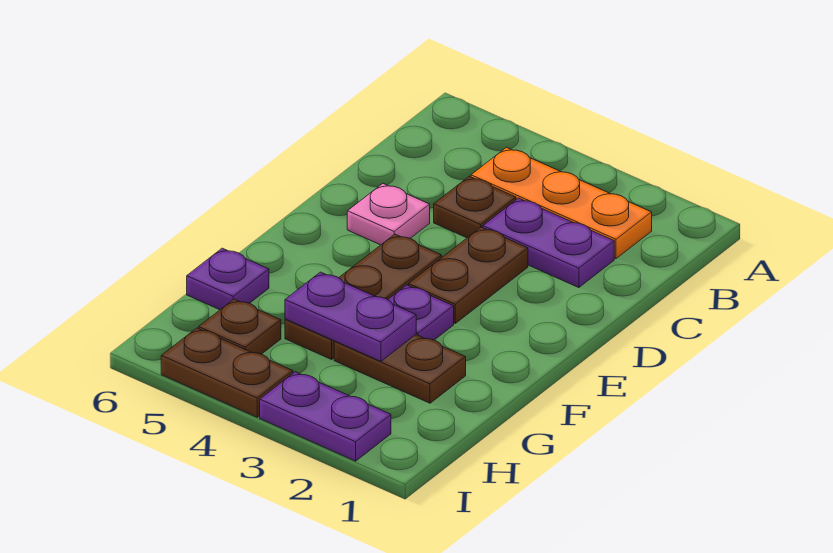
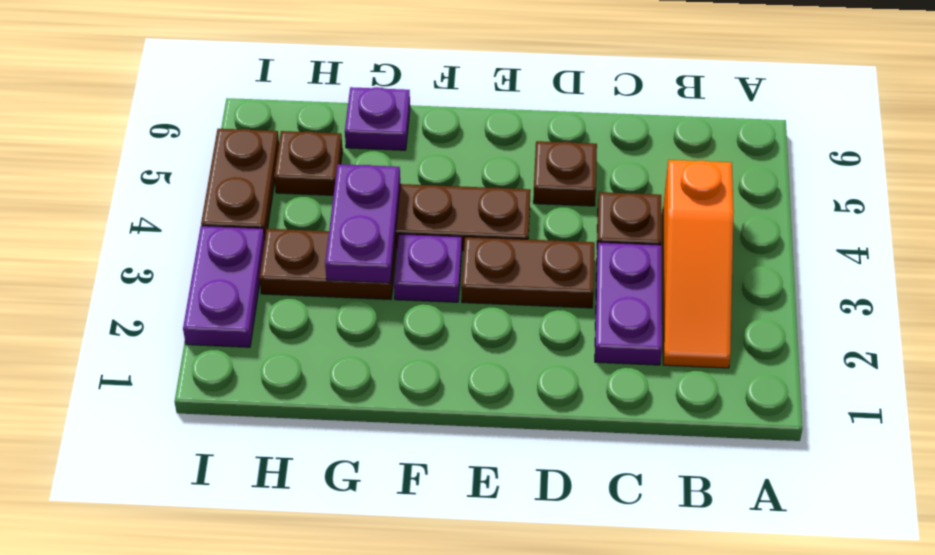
orange plate B2:B4 level 1 -> orange slope B2:B4 level 1 top 4
pink plate D5 level 1 -> brown plate D5 level 1
brown plate G2:G3 level 1 -> brown plate G3:H3 level 1

